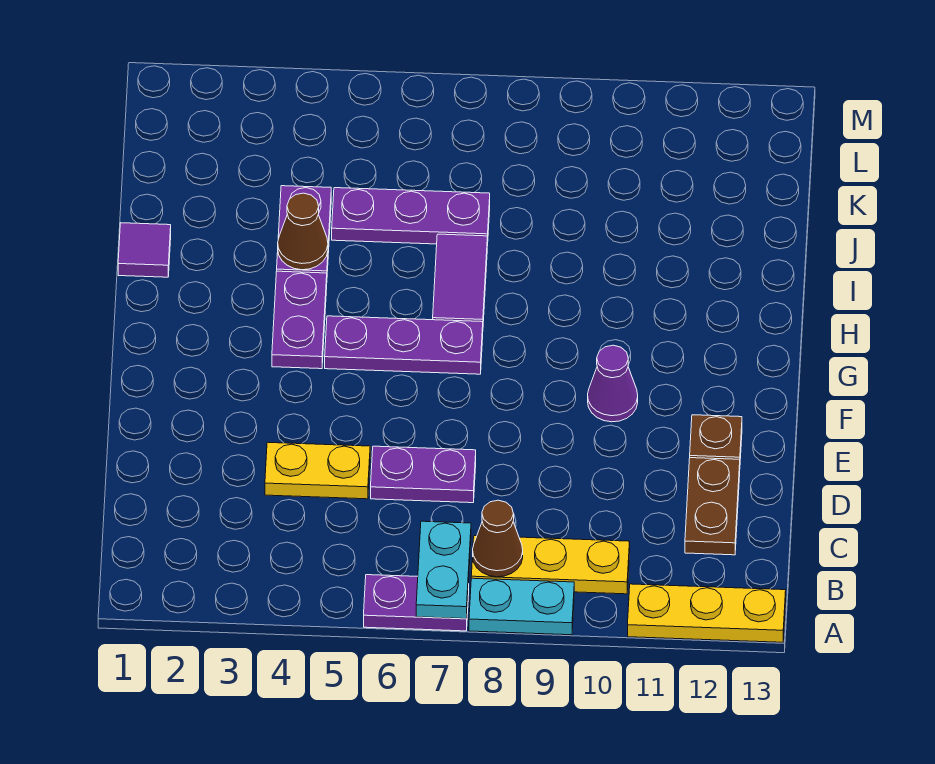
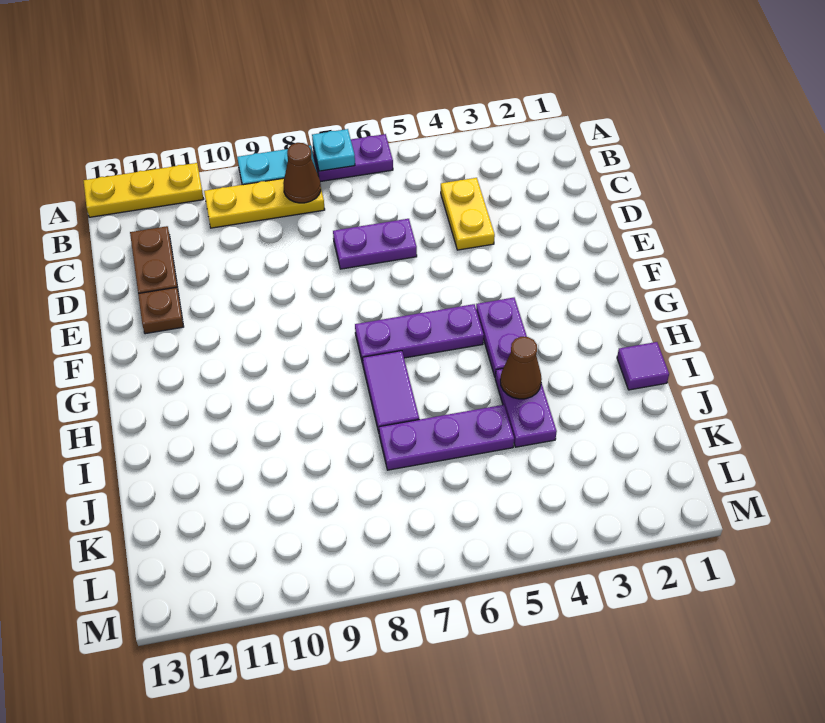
cyan plate A7:B7 level 2 -> cyan plate A7 level 2
yellow plate D4:D5 level 1 -> yellow plate C4:D4 level 1
purple cone F10 level 1 -> none

